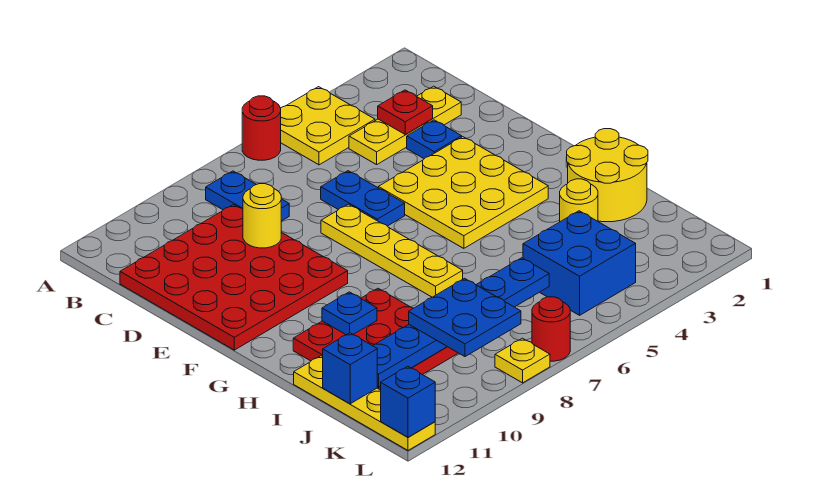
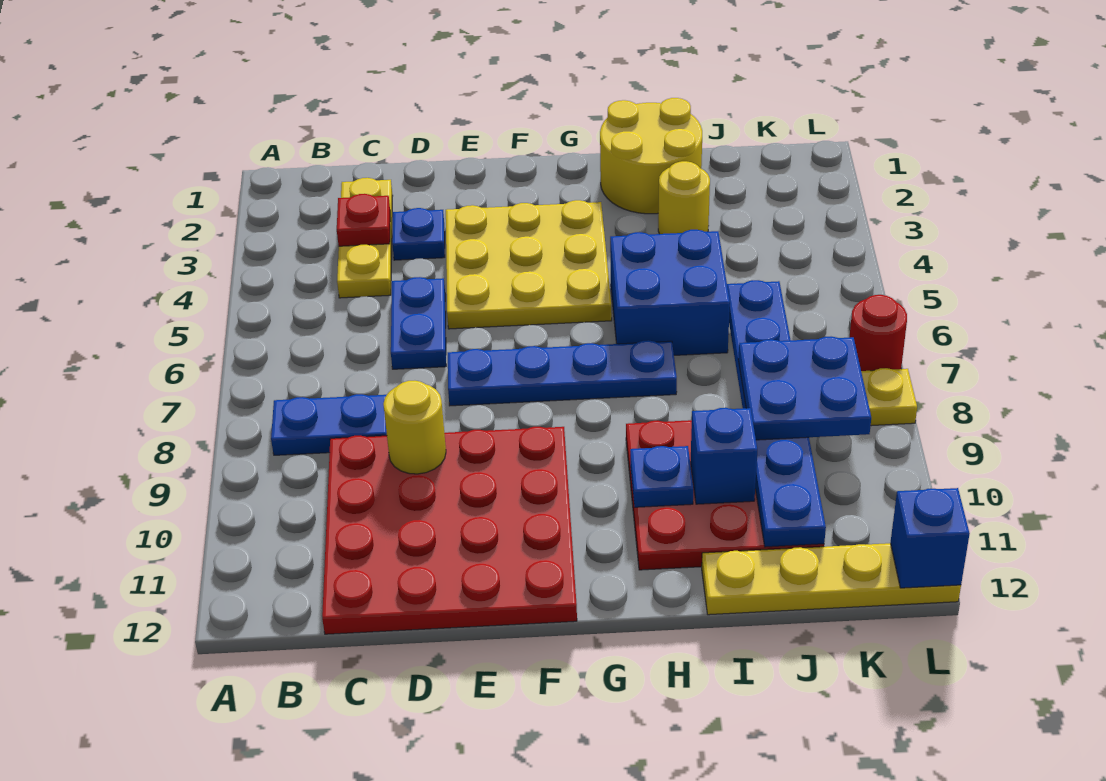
yellow plate A4:B5 level 1 -> none
red round brick A6 level 1 -> none
blue plate D6:E6 level 1 -> blue plate D5:D6 level 1
yellow plate E7:H7 level 1 -> blue plate E7:H7 level 1
blue brick J4:K5 level 1 -> blue brick H5:I6 level 1
blue brick J12 level 2 -> blue brick I10 level 2

